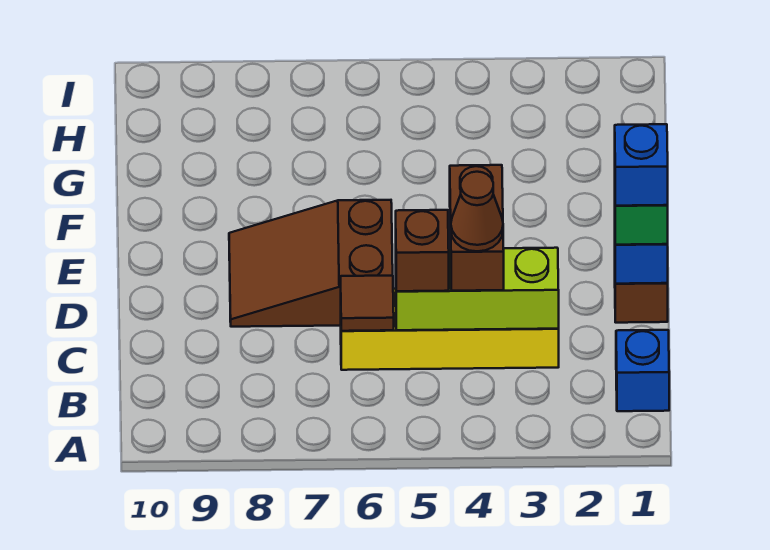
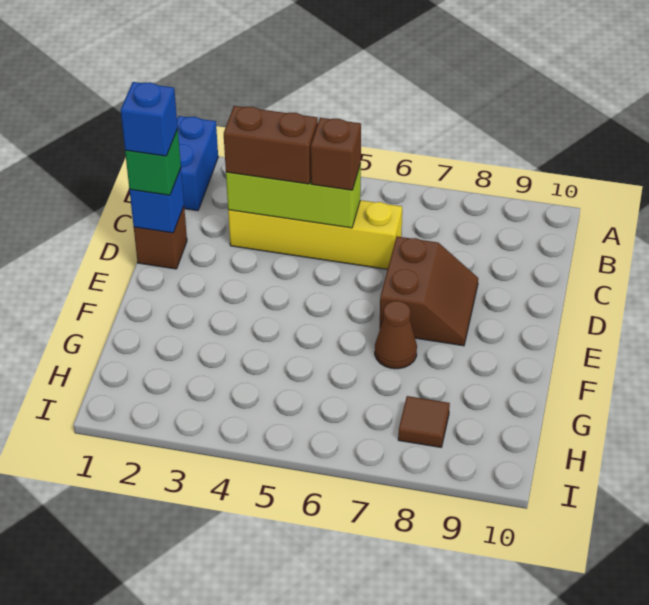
blue brick B1 level 1 -> blue brick A1:B1 level 1
brown brick C4:D4 level 3 -> brown brick C3:C4 level 3
brown cone C4 level 4 -> brown cone F7 level 1
brown tile C6 level 2 -> brown tile H8 level 1
brown slope D6:E8 level 1 top 6 -> brown slope D7:E8 level 1 top 7

